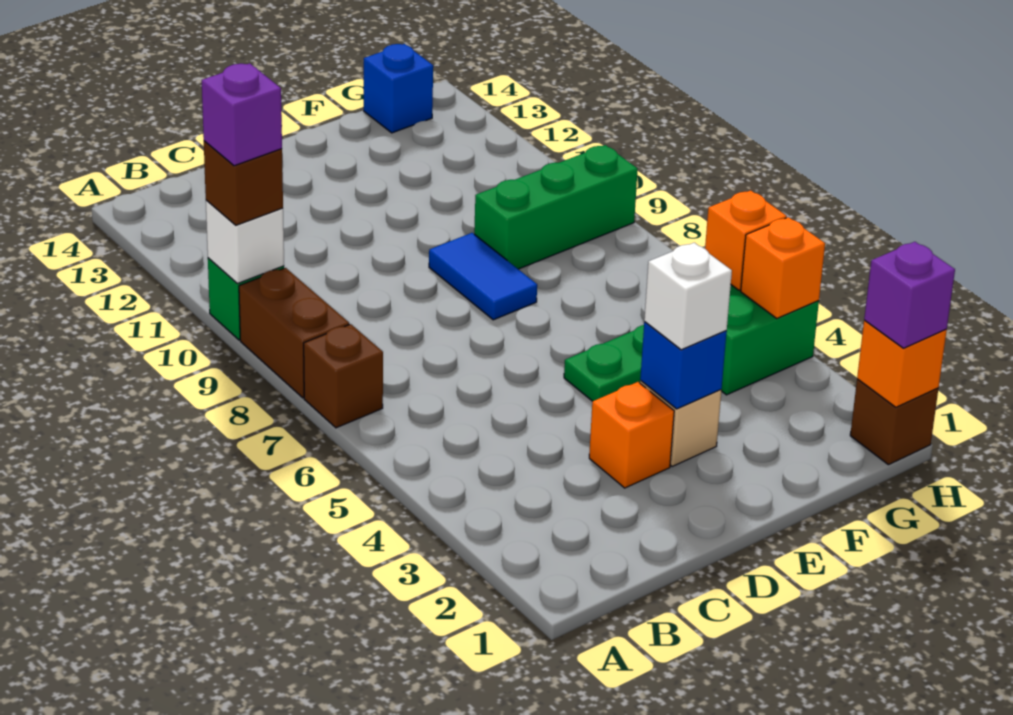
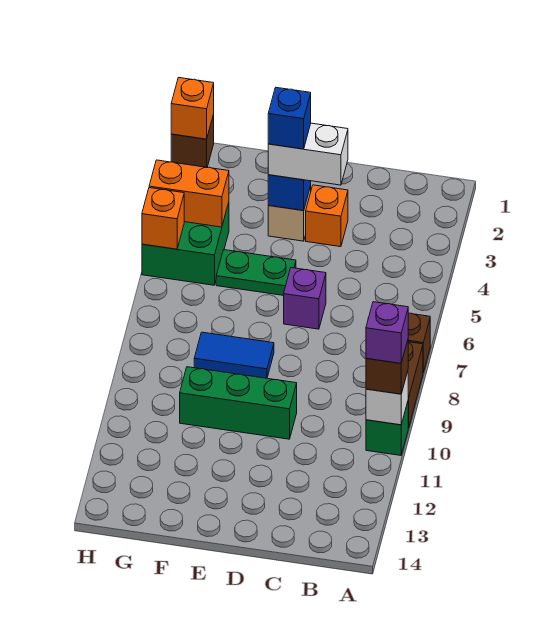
white brick E3 level 3 -> white brick D3:E3 level 3
blue tile E8:E9 level 1 -> blue tile E8:F8 level 1
green brick F9:H9 level 1 -> green brick D10:F10 level 1
blue brick G14 level 1 -> blue brick E3 level 4
purple brick H1 level 3 -> purple brick D6 level 1
orange brick H4 level 2 -> orange brick G4:H4 level 2

